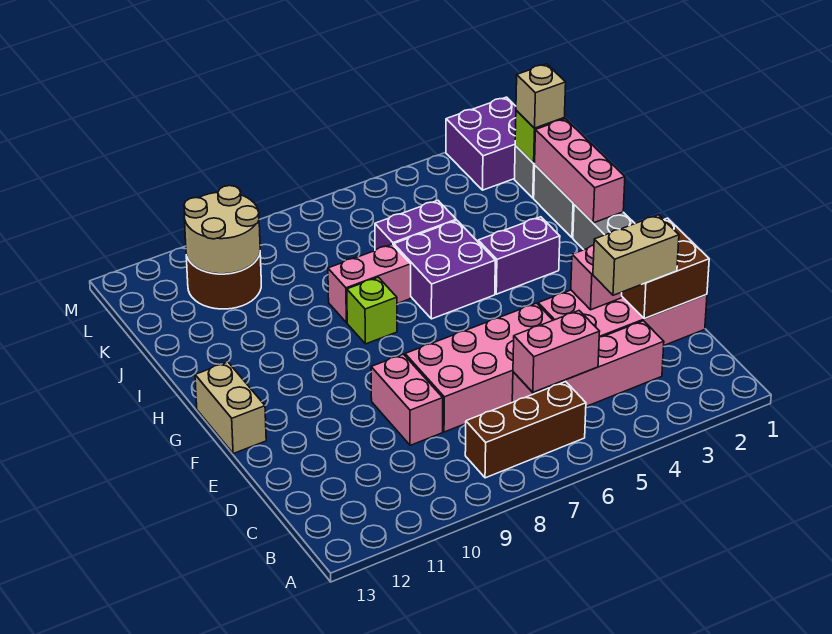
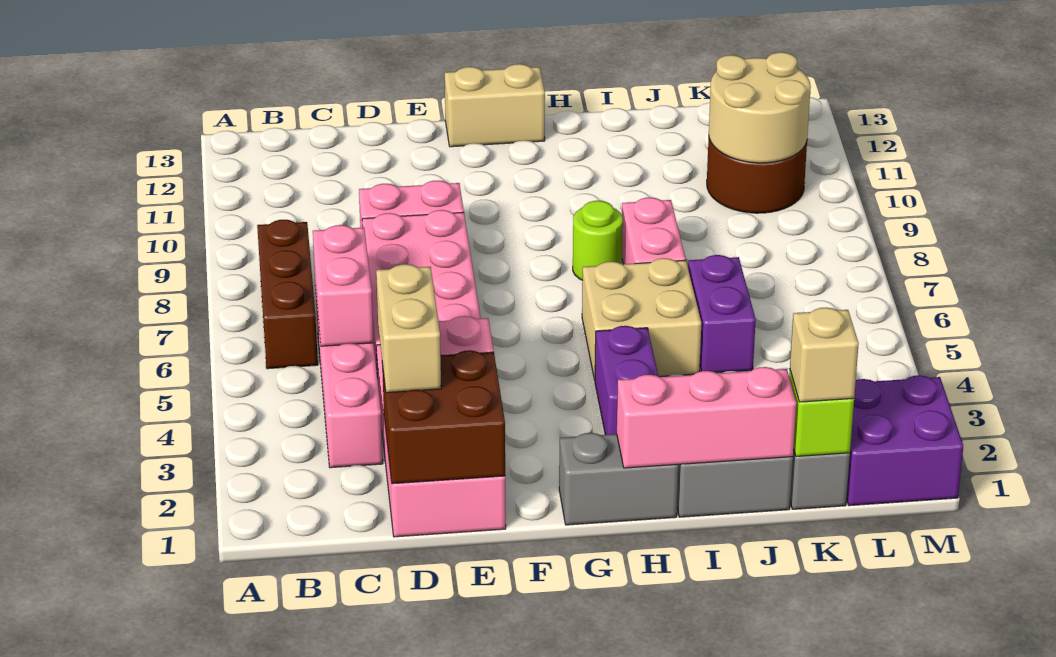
purple brick H5:I6 level 1 -> tan brick H5:I6 level 1
lime brick H8 level 1 -> lime round brick H8 level 1

